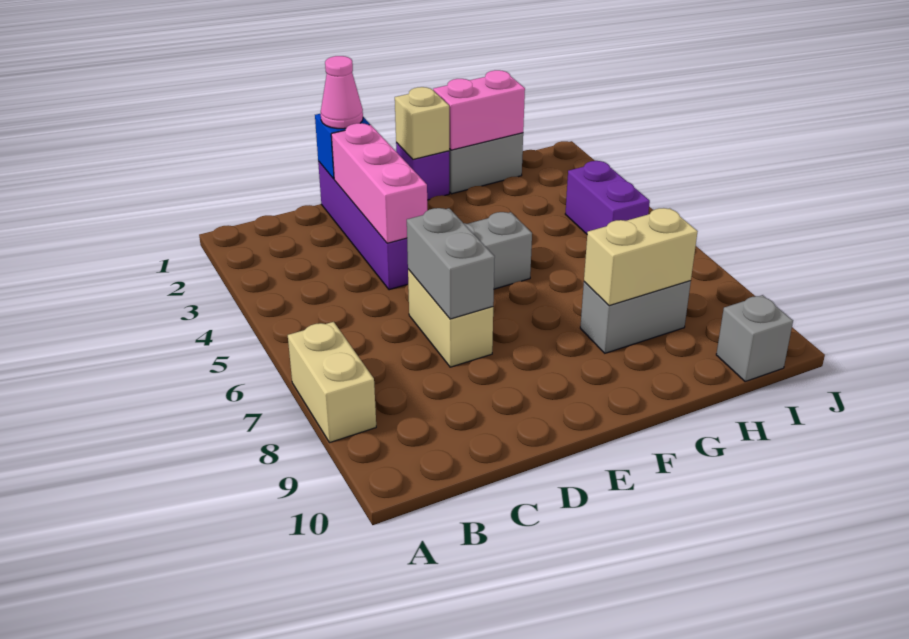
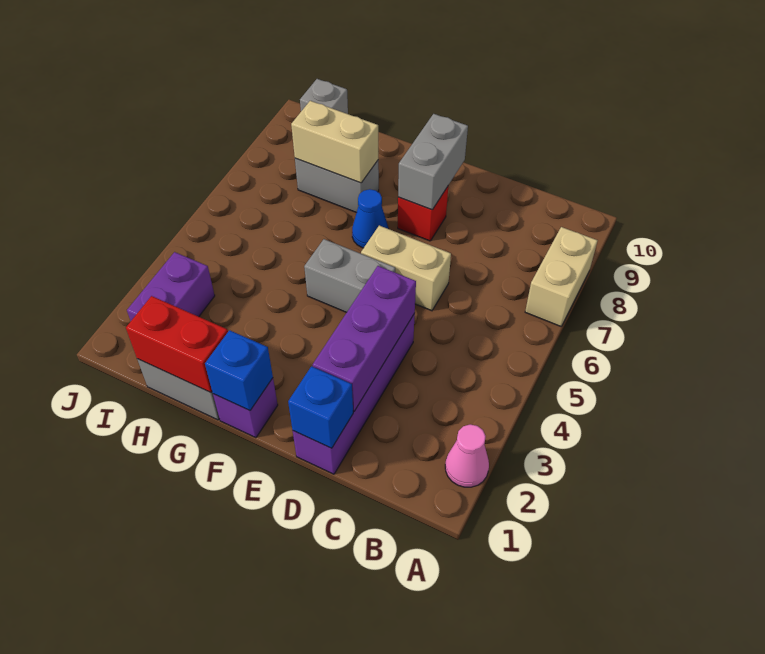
pink cone D1 level 3 -> pink cone A2 level 1
pink brick D2:D4 level 2 -> purple brick D2:D4 level 2
tan brick D6:D7 level 1 -> tan brick D6:E6 level 1
grey brick D6:D7 level 2 -> grey brick E8:E9 level 2
none -> red brick E8 level 1
tan brick F1 level 2 -> blue brick F1 level 2
none -> blue cone F7 level 1
pink brick G1:H1 level 2 -> red brick G1:H1 level 2
purple brick I4:I5 level 1 -> purple brick I2:I3 level 1

